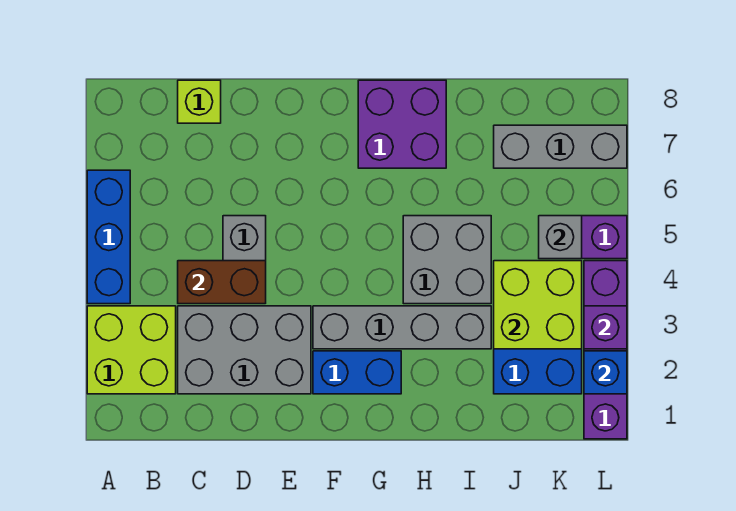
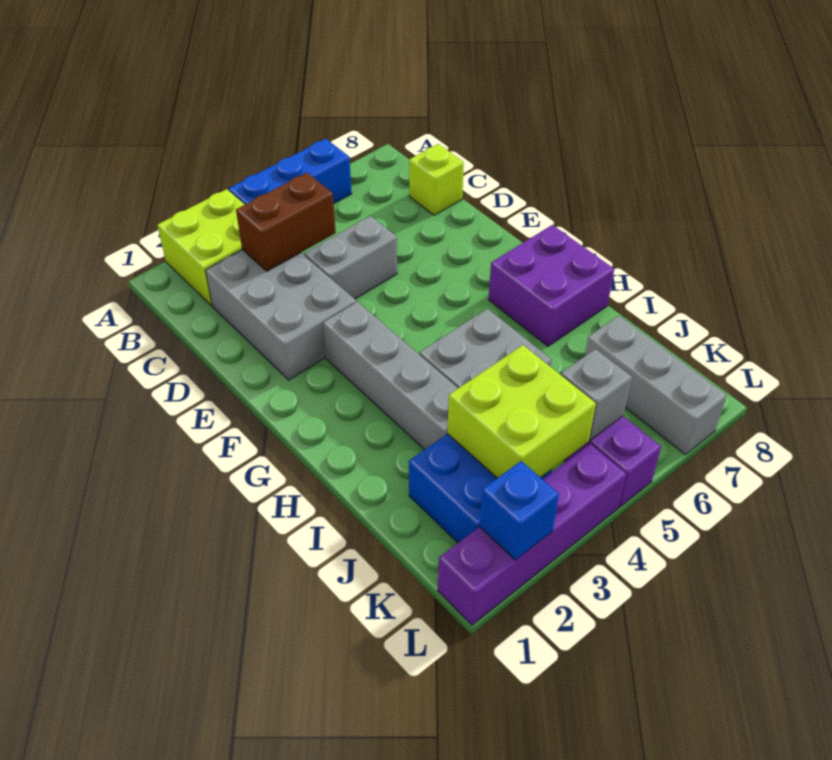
brown brick C4:D4 level 2 -> brown brick C3:C4 level 2
blue brick F2:G2 level 1 -> none
purple brick L3 level 2 -> none

